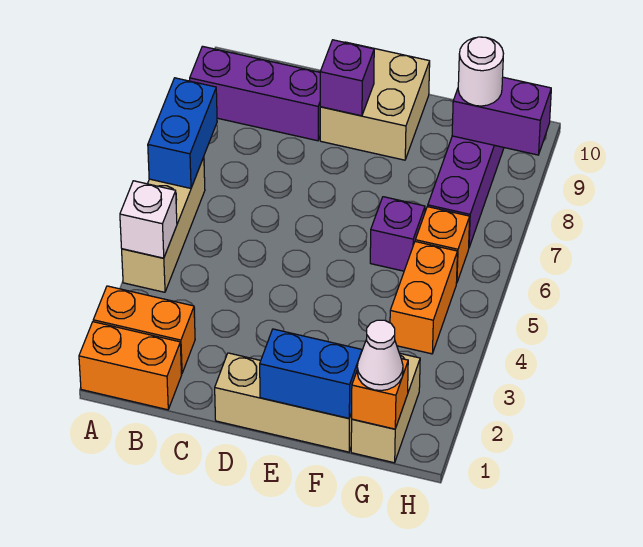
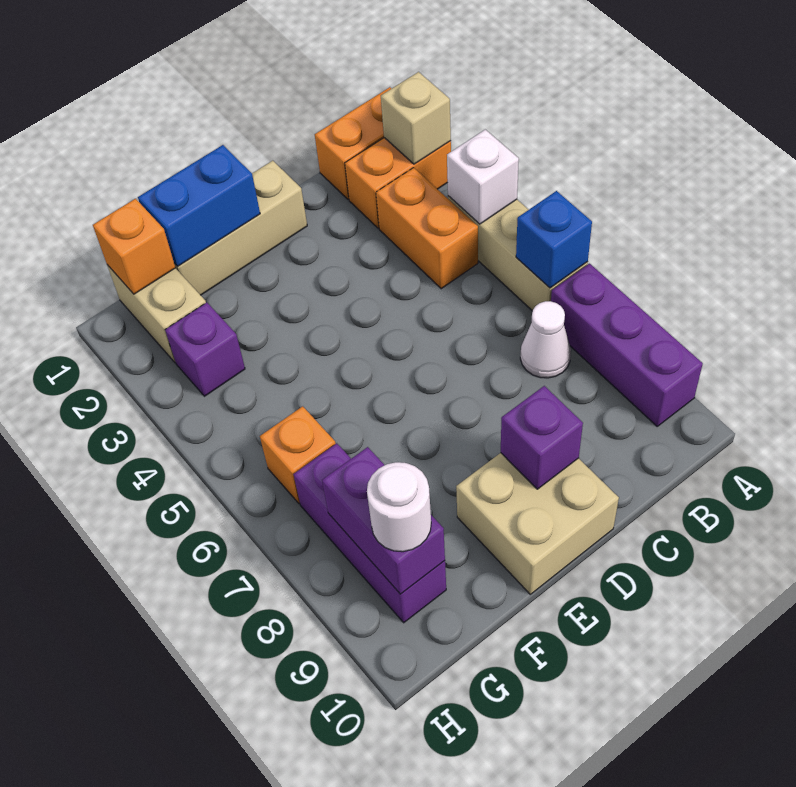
none -> tan brick A2 level 2
blue brick A6:A7 level 2 -> blue brick A6 level 2
purple brick A9:C9 level 1 -> purple brick A7:A9 level 1
purple brick F6 level 1 -> purple brick G3 level 1
white cone G1 level 3 -> white cone B7 level 1
orange brick G4:G5 level 1 -> orange brick B3:B4 level 1
purple brick G9:H9 level 2 -> purple brick G8:G9 level 2

